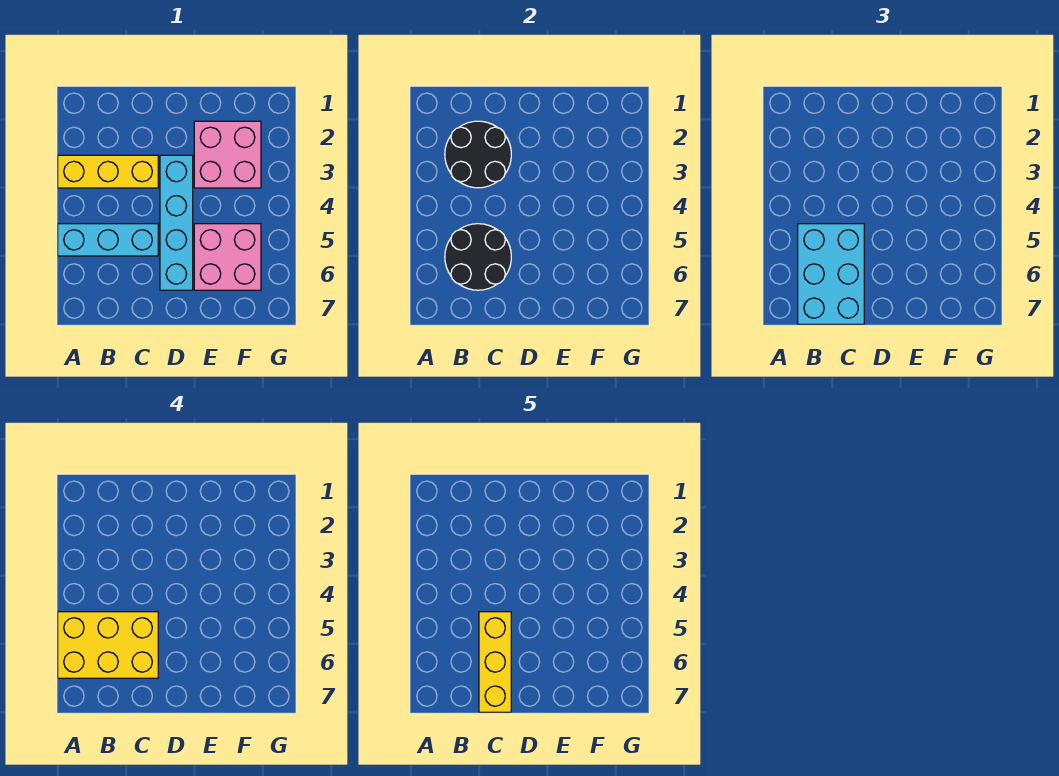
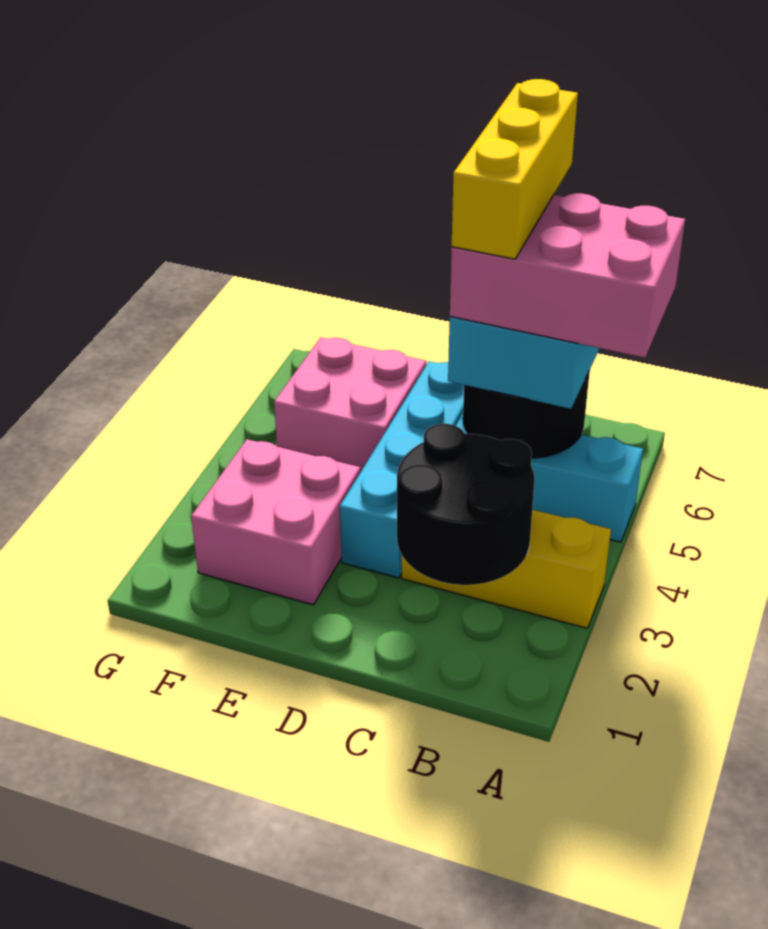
yellow brick A5:C6 level 4 -> pink brick A5:C6 level 4

